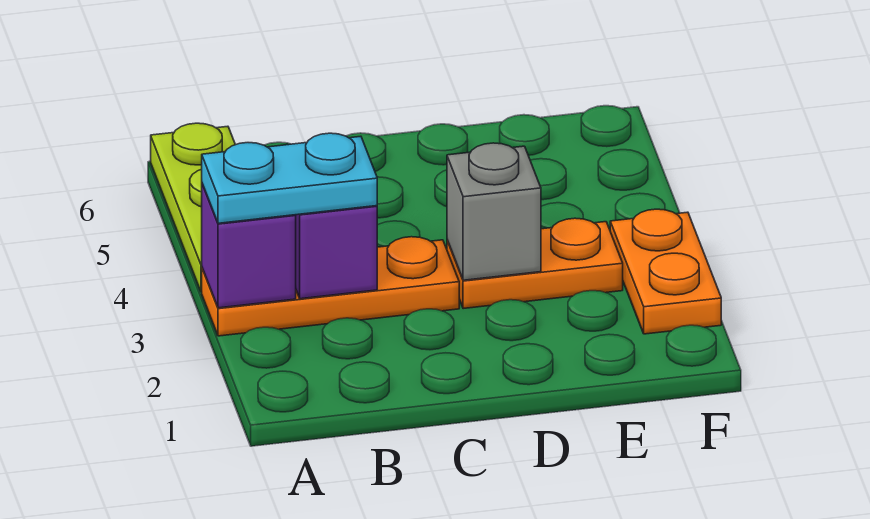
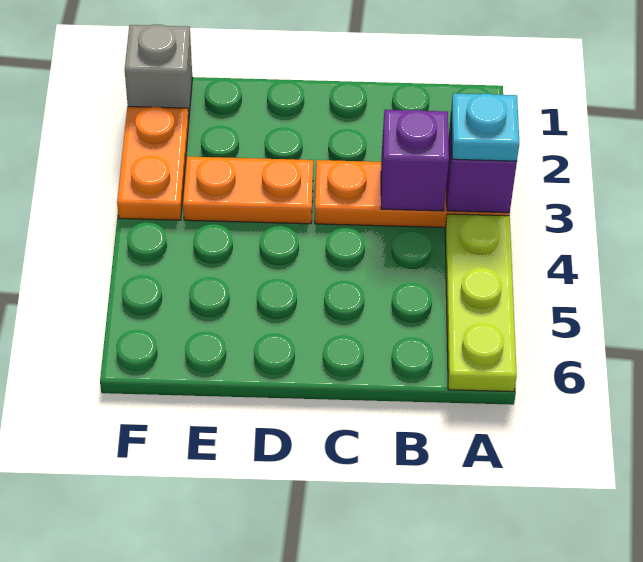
cyan plate A3:B3 level 3 -> cyan plate A3 level 3
grey brick D3 level 2 -> grey brick F1 level 1

